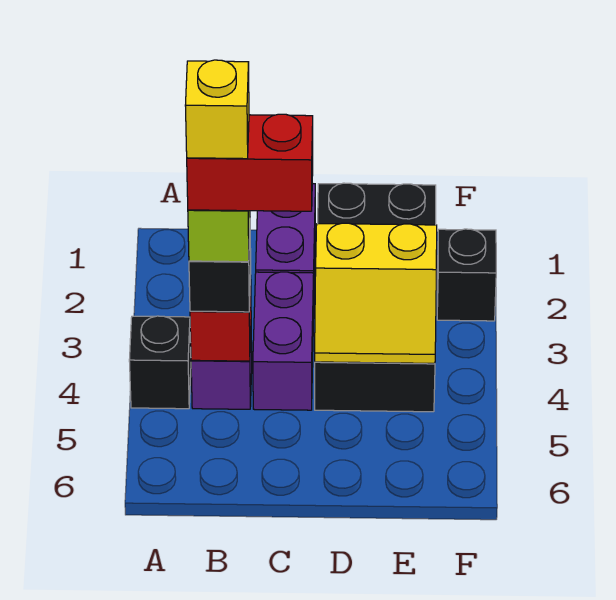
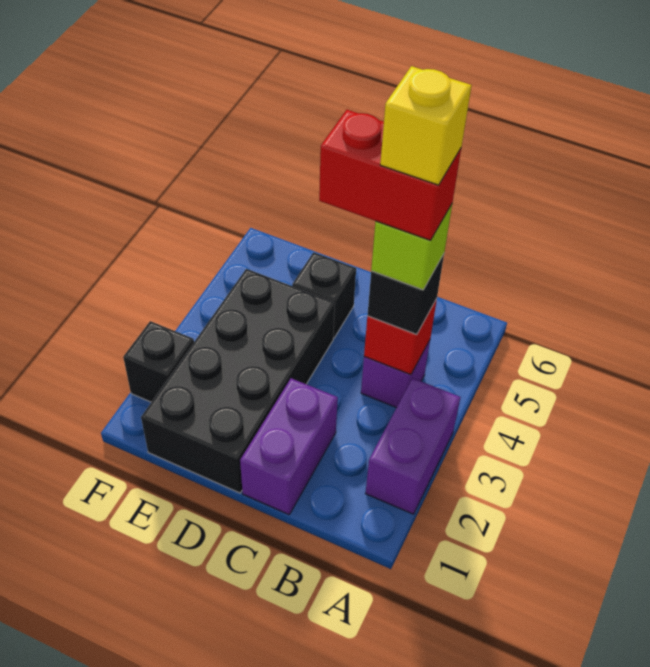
black brick A4 level 1 -> black brick D5 level 1
purple brick C3:C4 level 1 -> purple brick A2:A3 level 1
yellow slope D3:E4 level 2 top 3 -> none

